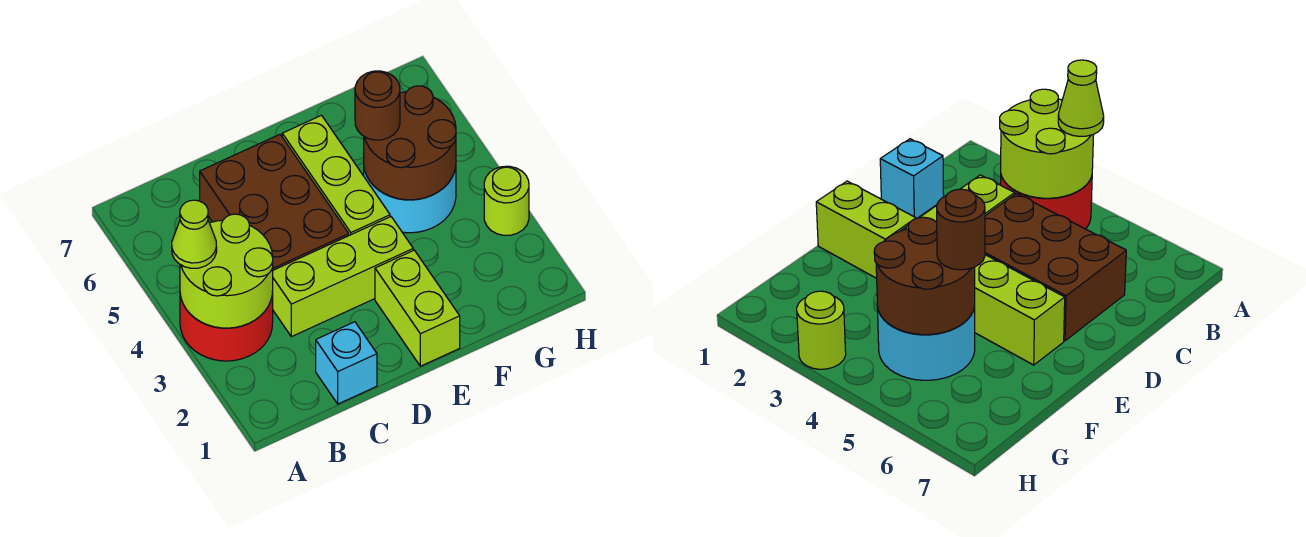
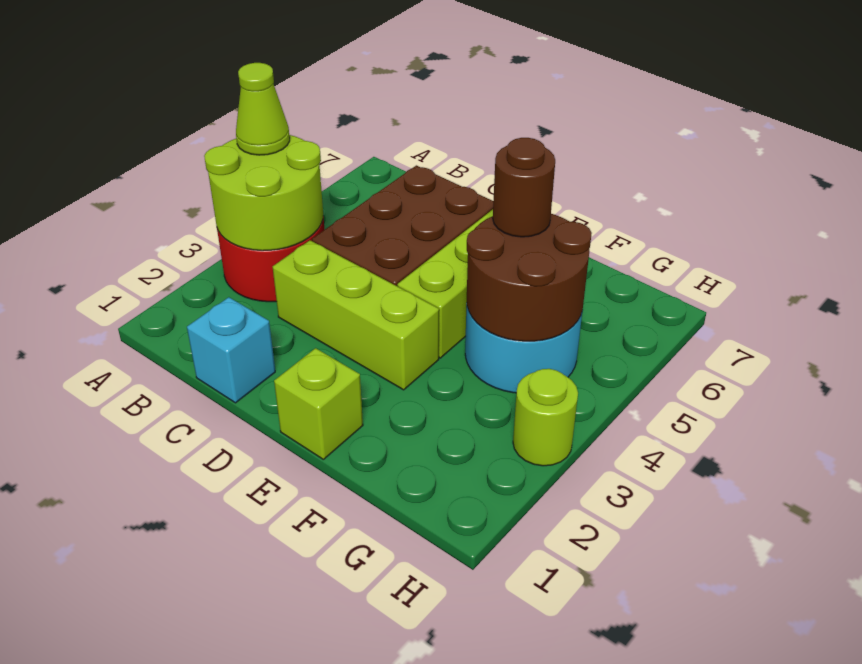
lime brick E1:E2 level 1 -> lime brick E1 level 1

